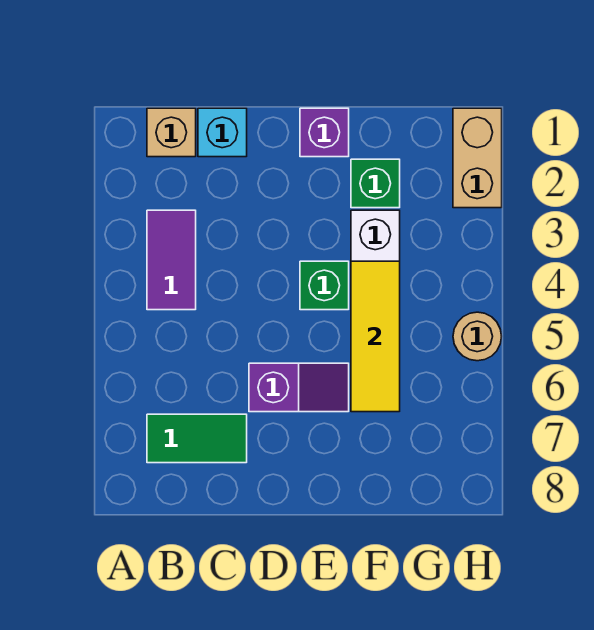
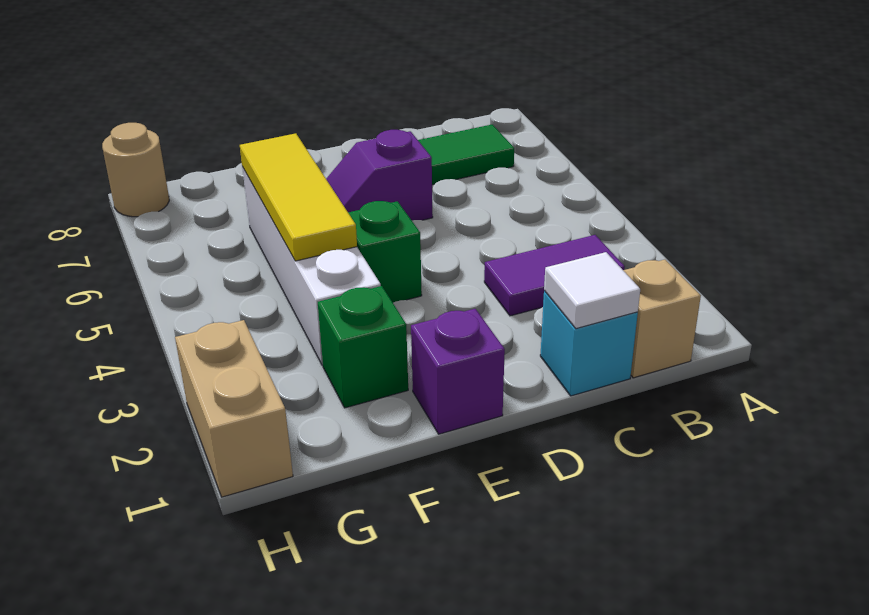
purple tile B3:B4 level 1 -> purple tile B3:C3 level 1
none -> white tile C1 level 2
tan round brick H5 level 1 -> tan round brick H8 level 1

